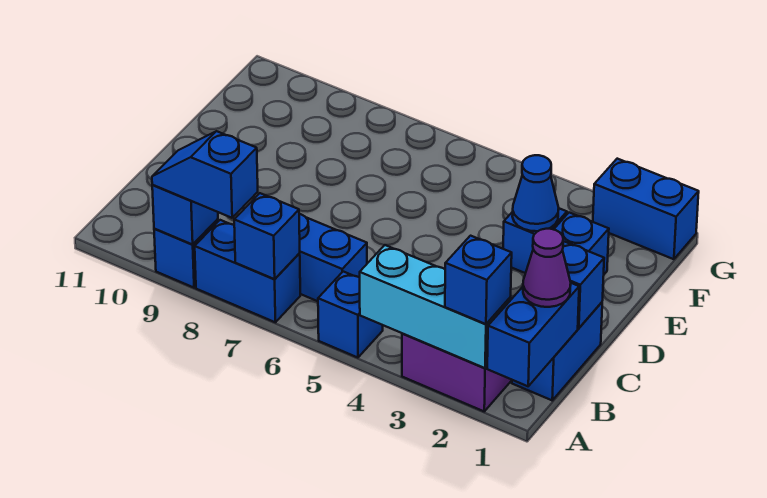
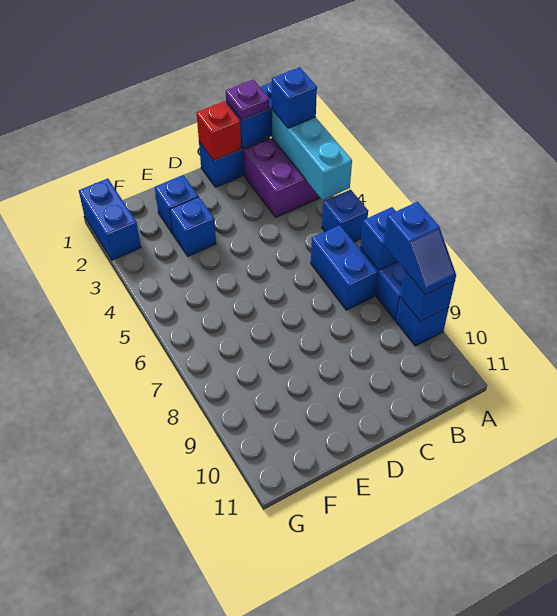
purple cone B1 level 3 -> purple plate B1 level 3
blue brick C1 level 2 -> red brick C1 level 2
blue cone E3 level 2 -> none

